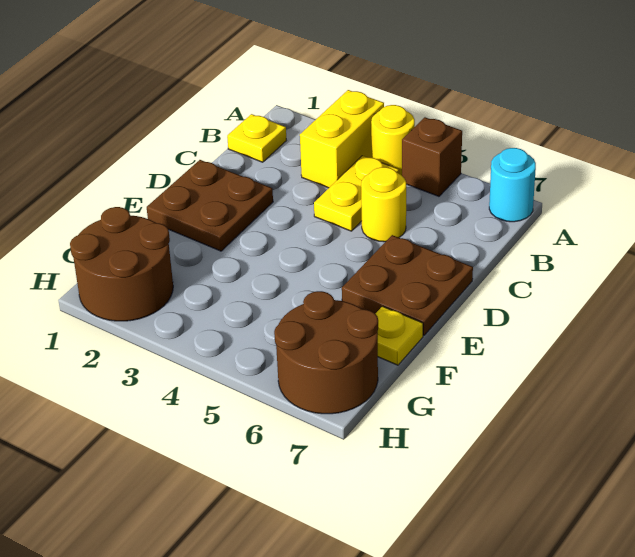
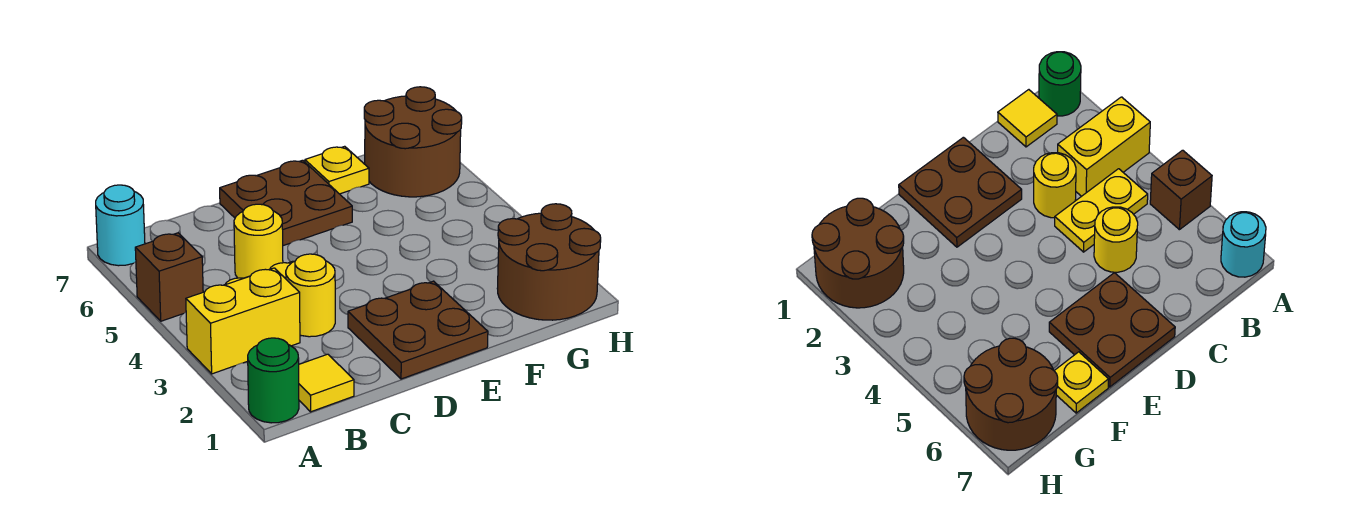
none -> green round brick A1 level 1
yellow round brick A4 level 1 -> yellow round brick C3 level 1
yellow plate B1 level 1 -> yellow tile B1 level 1

